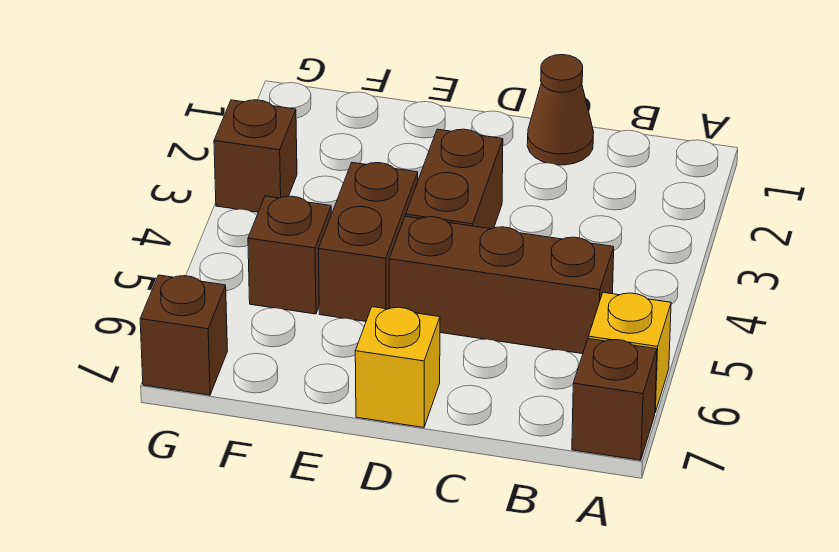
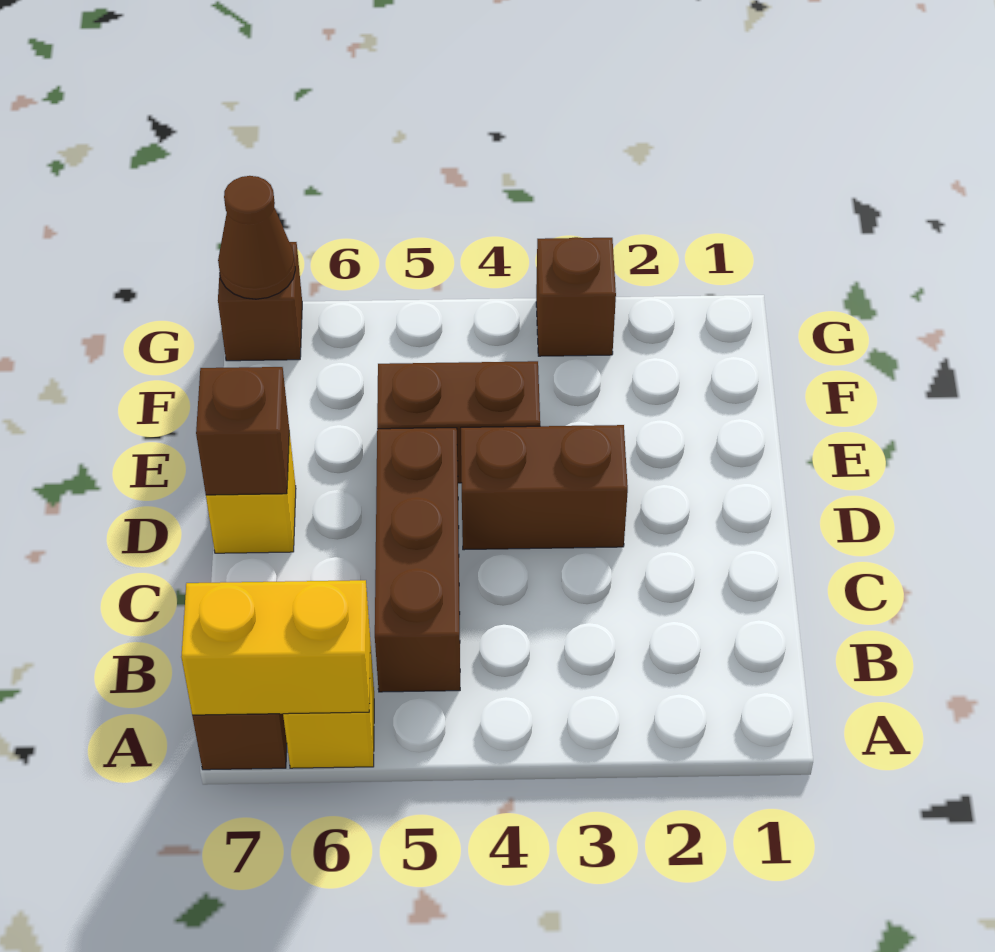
none -> yellow brick A6:A7 level 2
brown cone C1 level 1 -> brown cone G7 level 2
brown brick F5 level 1 -> brown brick D7 level 2

